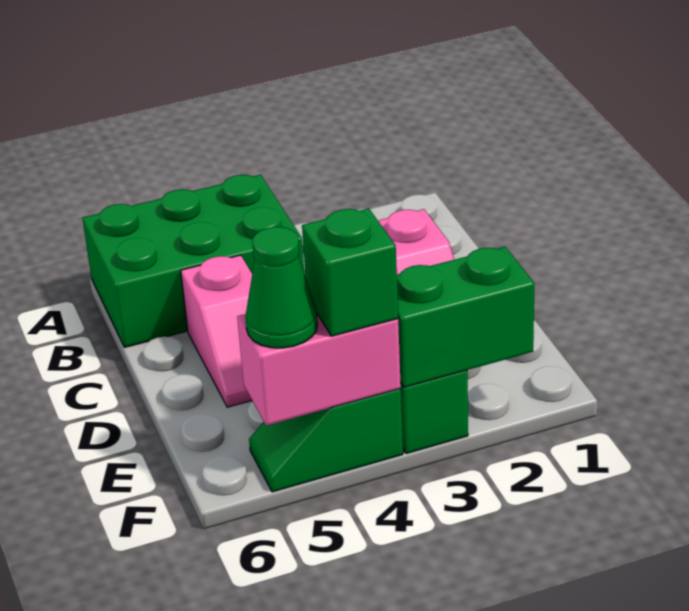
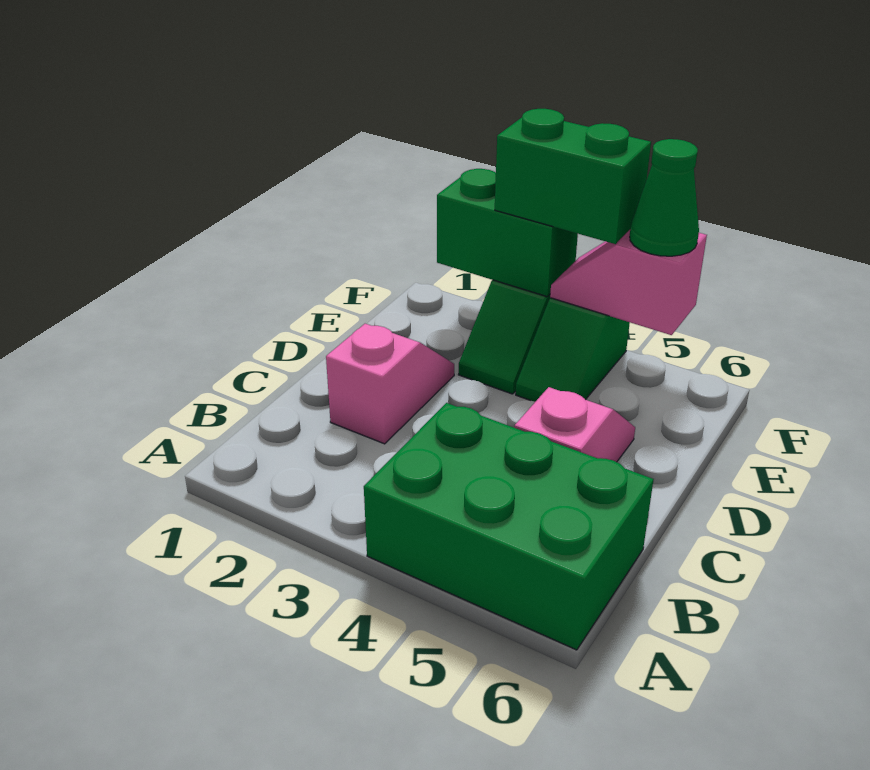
green slope F4:F5 level 1 top 4 -> green slope E4:F4 level 1 top F
pink brick F4:F5 level 2 -> pink slope F4:F5 level 2 top 5
green brick F4 level 3 -> green brick F3:F4 level 3

